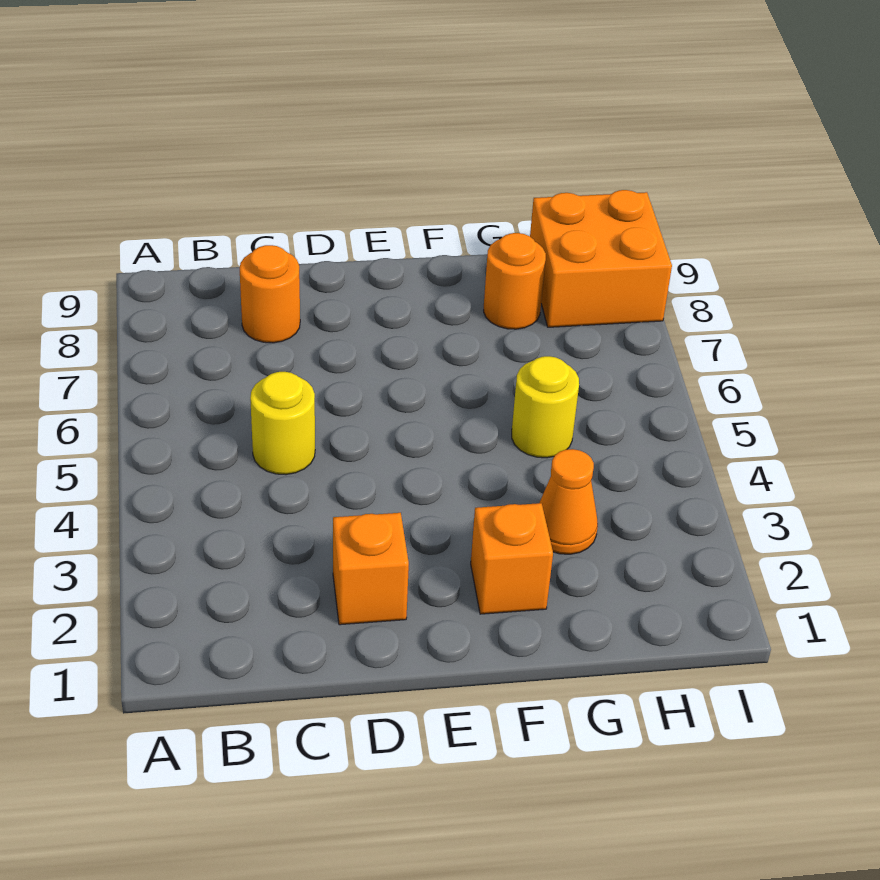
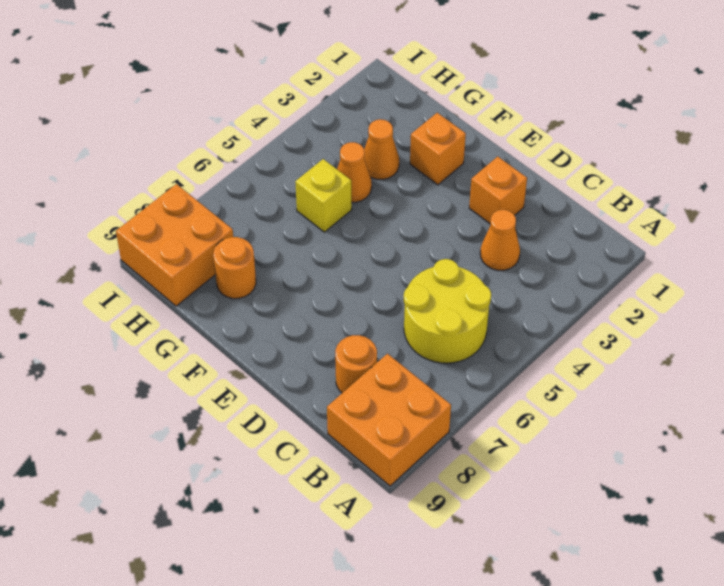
none -> orange brick A8:B9 level 1
none -> orange cone C3 level 1
yellow round brick C5 level 1 -> yellow round brick B5:C6 level 1
none -> orange cone G4 level 1
yellow round brick G5 level 1 -> yellow brick G5 level 1

